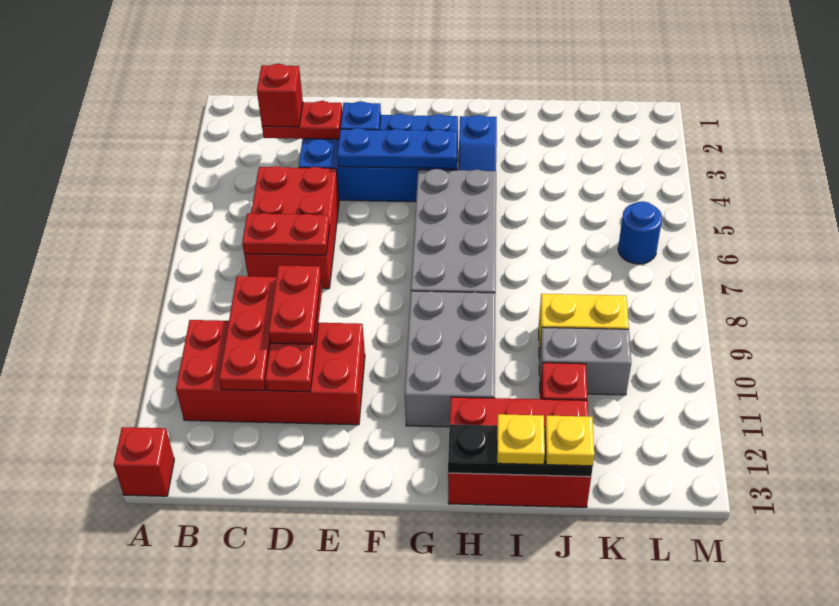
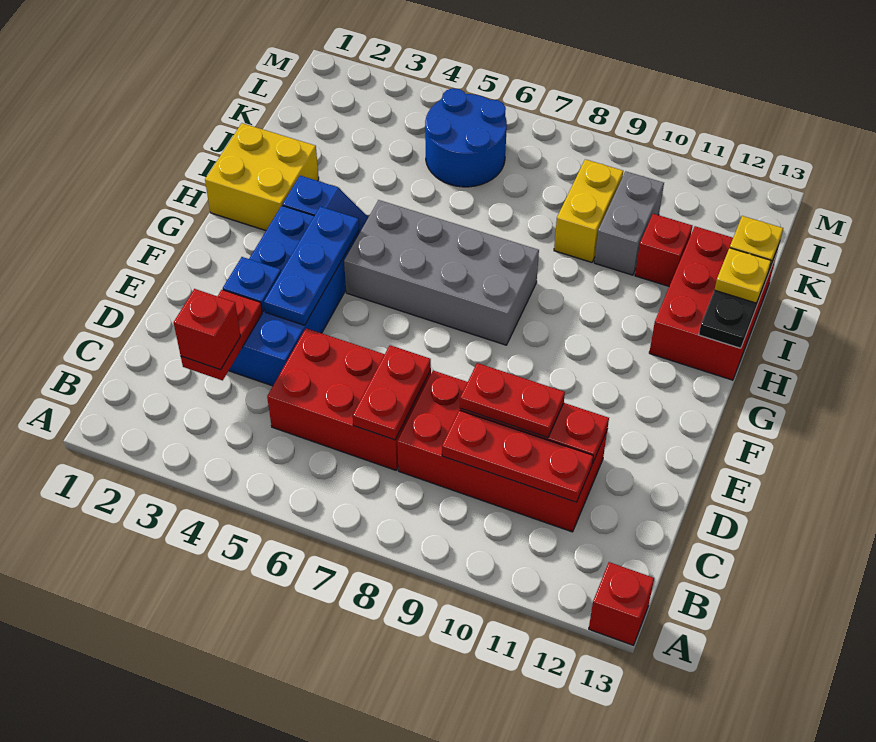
red brick B10:E11 level 1 -> red brick C8:D11 level 1
grey brick G9:H11 level 1 -> none
none -> yellow brick H1:I2 level 1
blue round brick L6 level 1 -> blue round brick K5:L6 level 1

